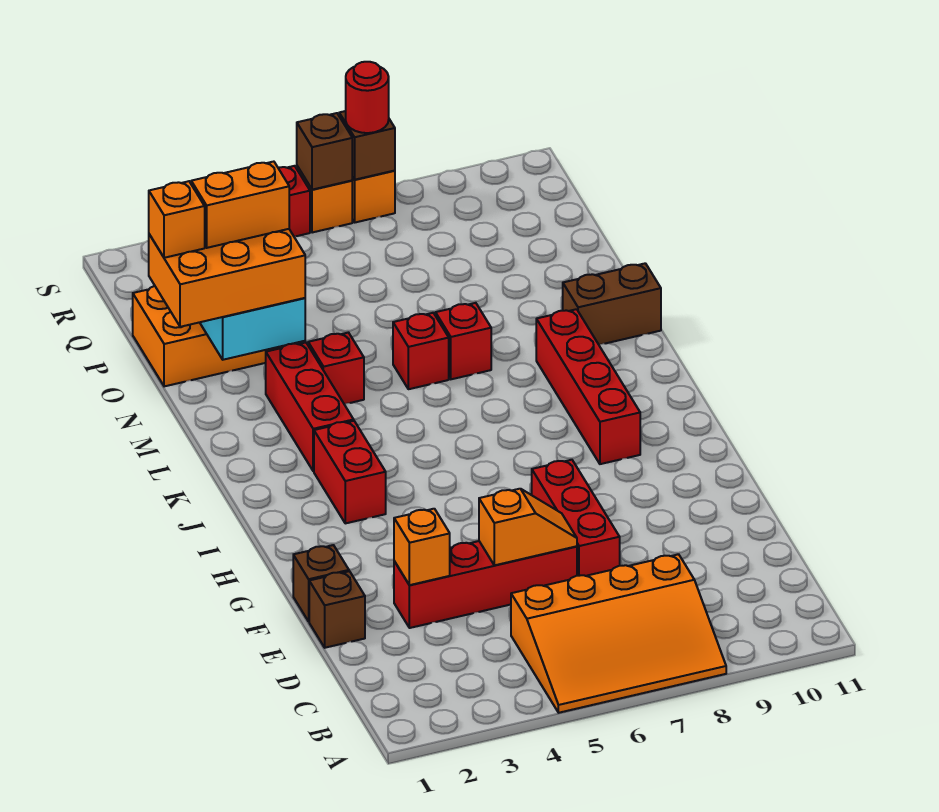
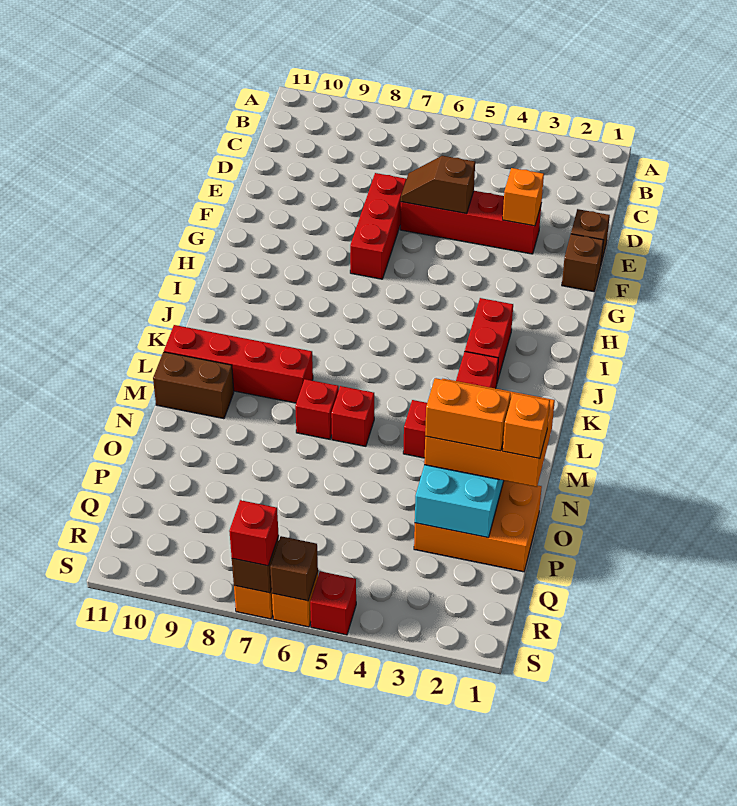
orange slope A5:C8 level 1 top C -> none
orange slope E5:E6 level 2 top 5 -> brown slope E5:E6 level 2 top 5
red brick I9:L9 level 1 -> red brick L8:L11 level 1
red round brick S7 level 3 -> red brick S7 level 3

